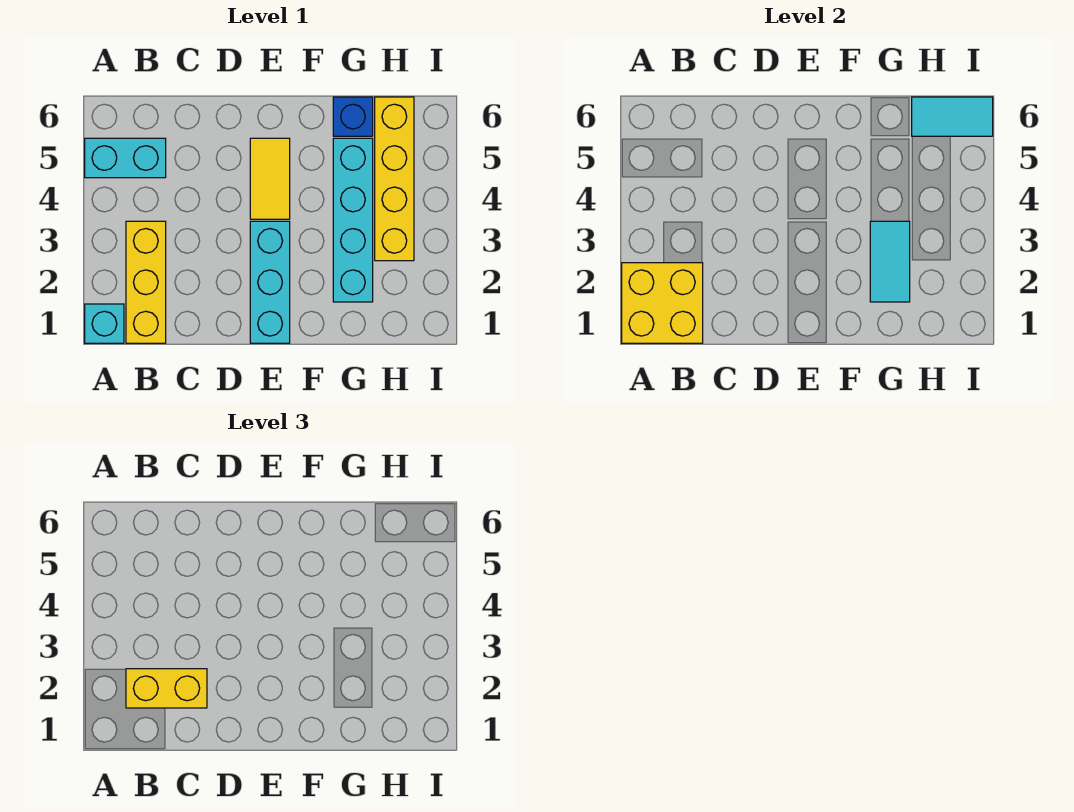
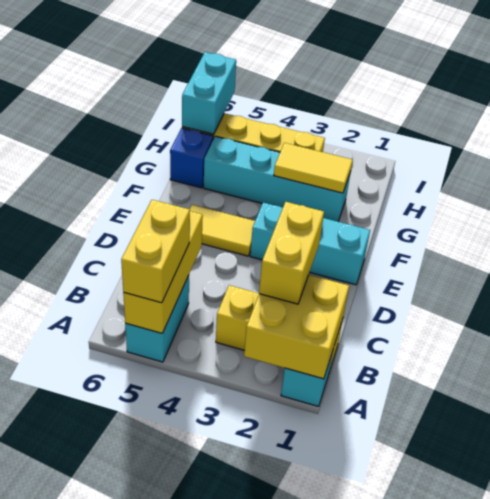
none -> yellow brick A5:C5 level 2
none -> yellow brick A5:B5 level 3
cyan tile G2:G3 level 2 -> yellow tile G2:G3 level 2
cyan tile H6:I6 level 2 -> cyan brick H6:I6 level 2

